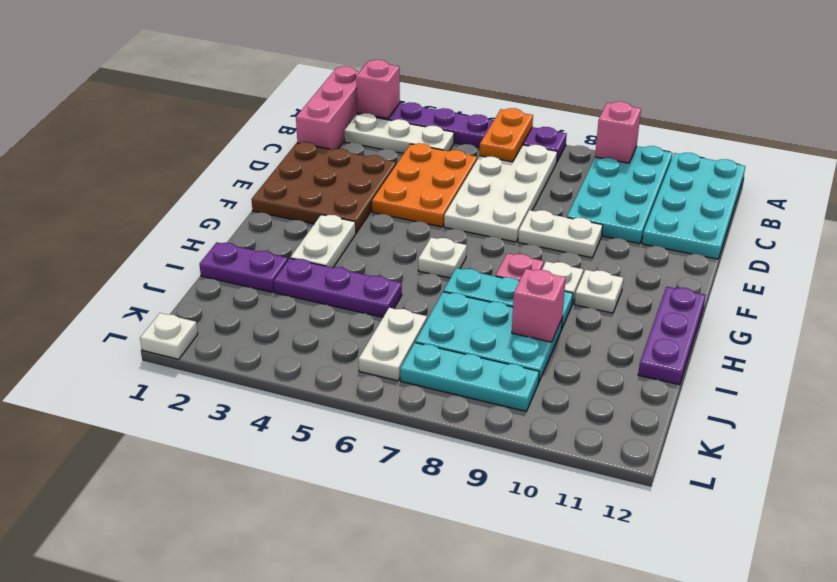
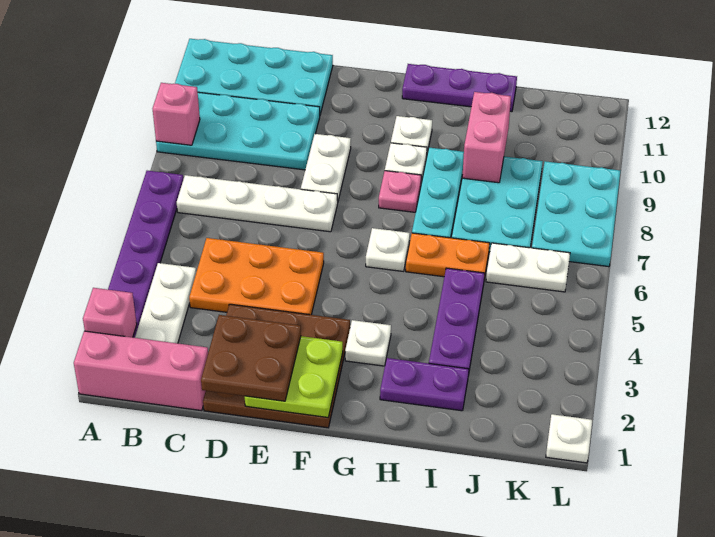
orange plate A6:B6 level 2 -> orange plate H6:I6 level 1
white plate B6:E7 level 1 -> white plate B7:E7 level 1
none -> brown plate D1:E2 level 3
none -> lime plate E1:F2 level 2
white plate G3:H3 level 1 -> white plate G3 level 1
purple plate I1:I2 level 1 -> purple plate H2:I2 level 1
pink brick I9 level 2 -> pink brick I9:I10 level 2
cyan plate K7:K9 level 1 -> cyan plate K7:L9 level 1

